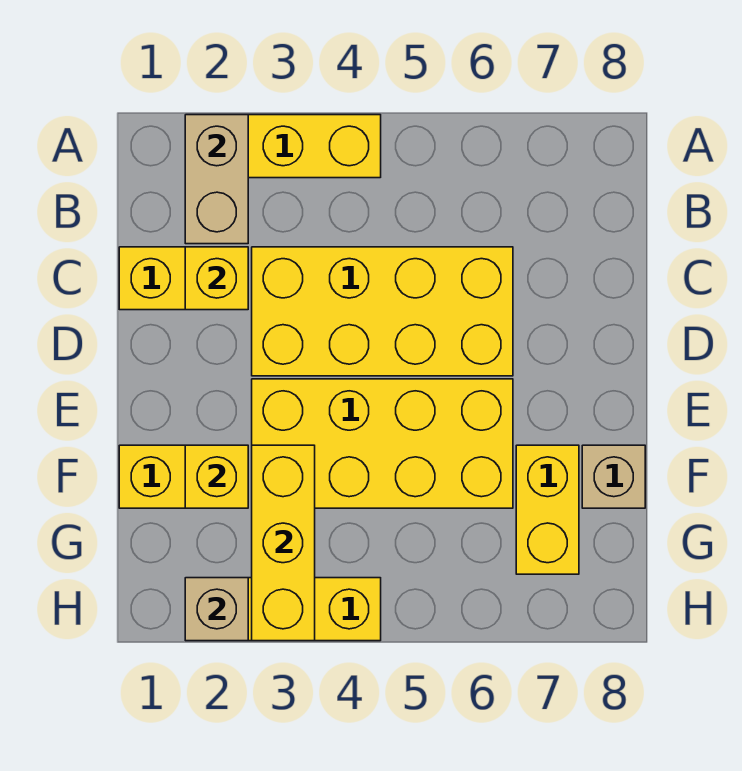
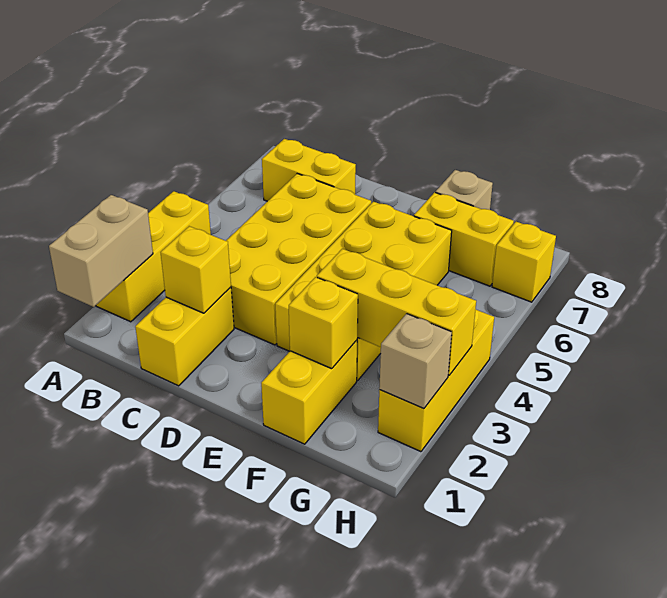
tan brick A2:B2 level 2 -> tan brick A1:A2 level 2
none -> yellow brick B7:C7 level 1
none -> yellow brick H7 level 1

